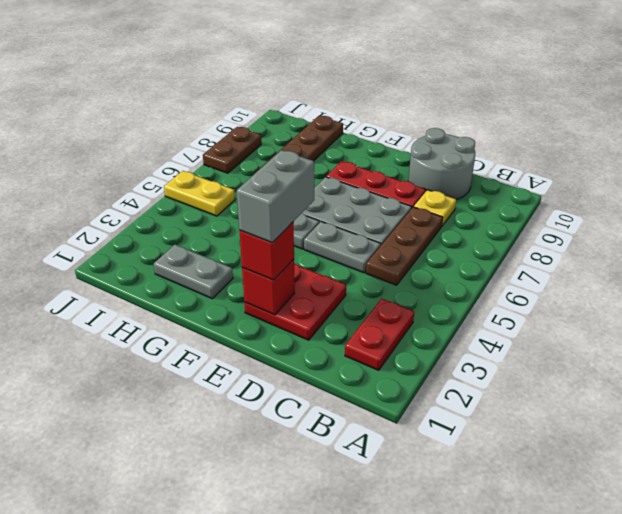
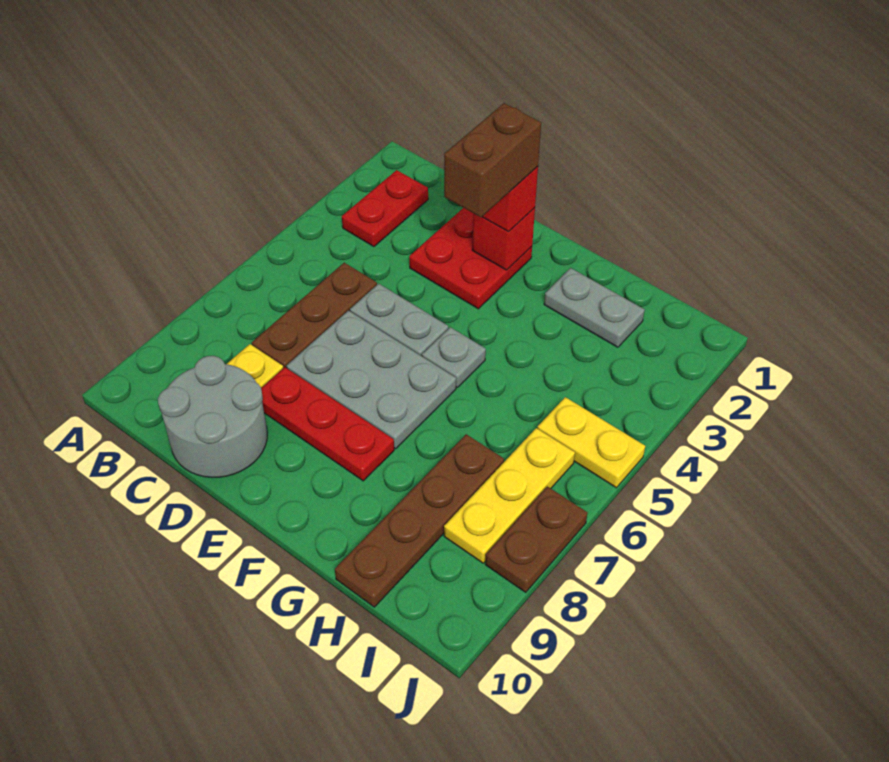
grey brick E2:E3 level 4 -> brown brick E2:E3 level 4
none -> yellow plate I6:I8 level 1

